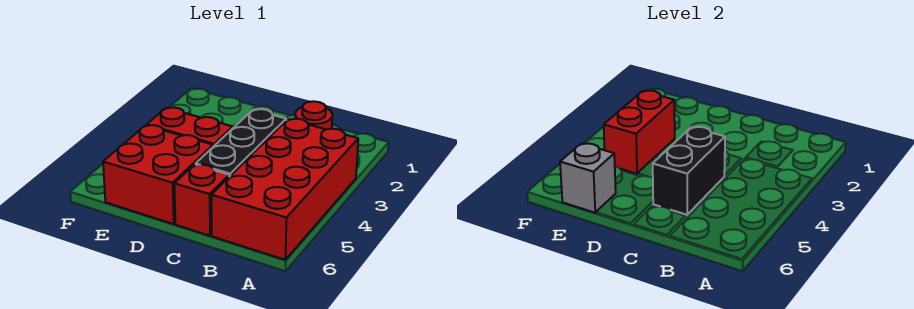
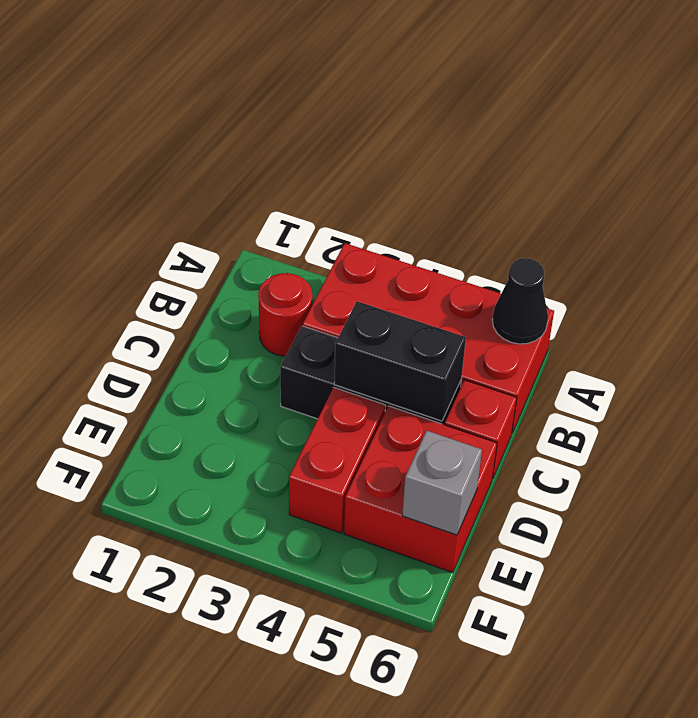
none -> black cone A6 level 2
red brick E3:E4 level 2 -> none

